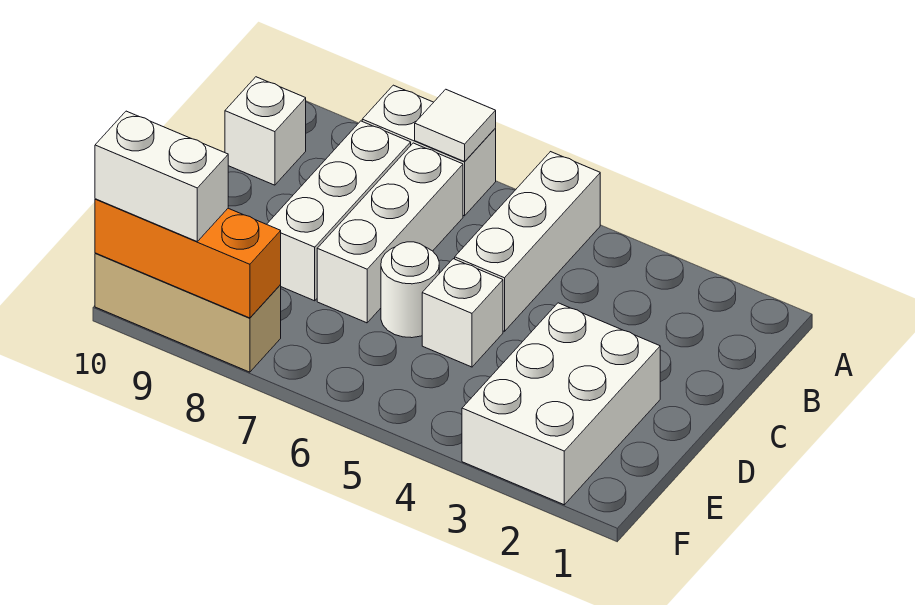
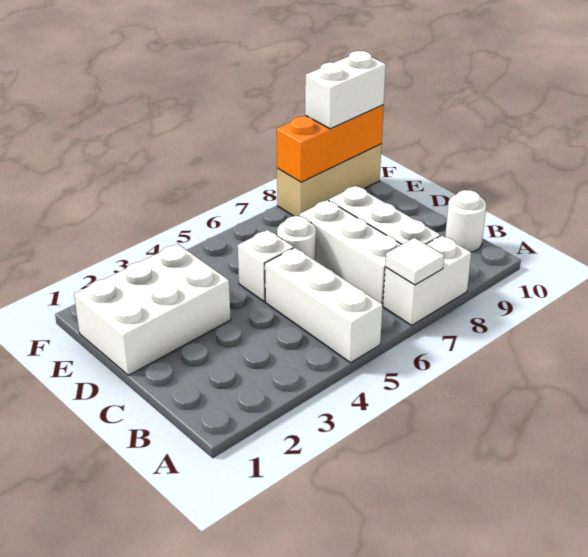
white brick B10 level 1 -> white round brick B10 level 1
white brick D2:F3 level 1 -> white brick D1:E3 level 1

